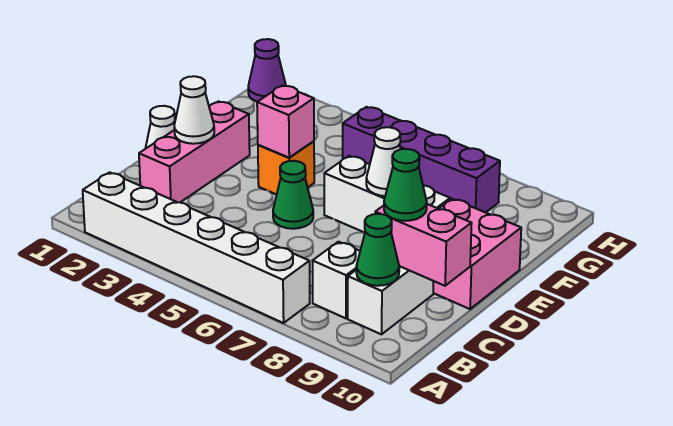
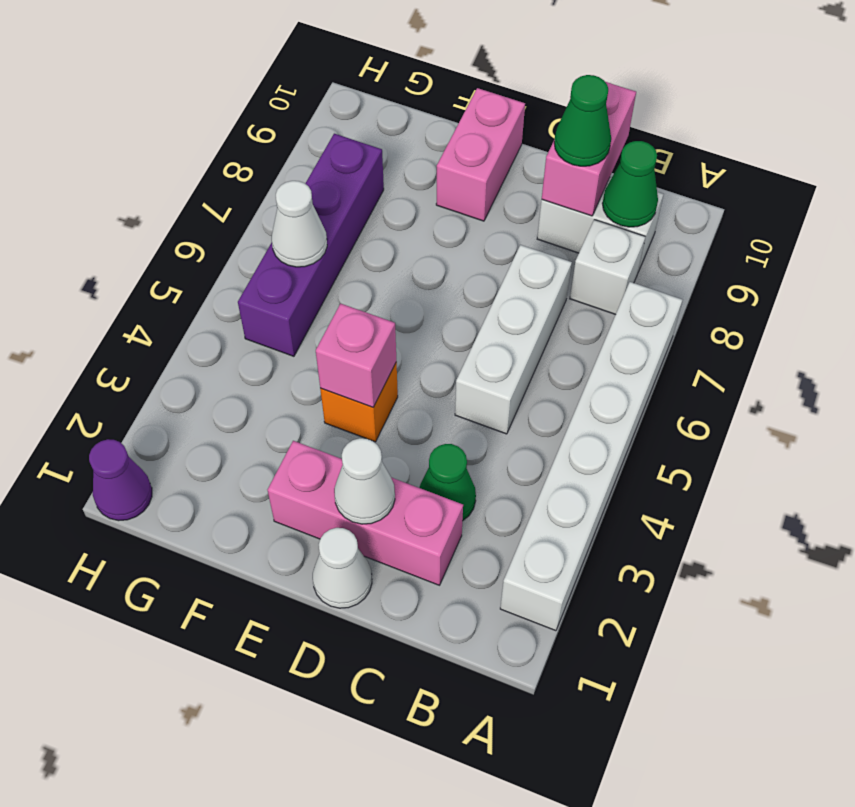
green cone D5 level 1 -> green cone C3 level 1
pink brick D9:E10 level 1 -> pink brick E9:E10 level 1
white brick E6:E8 level 1 -> white brick C5:C7 level 1
white cone E7 level 2 -> white cone G6 level 2

